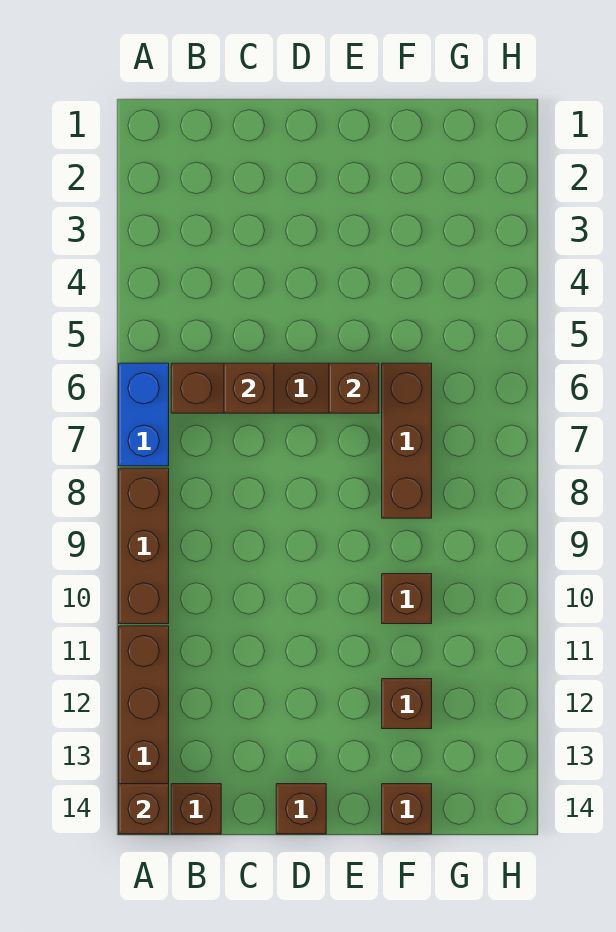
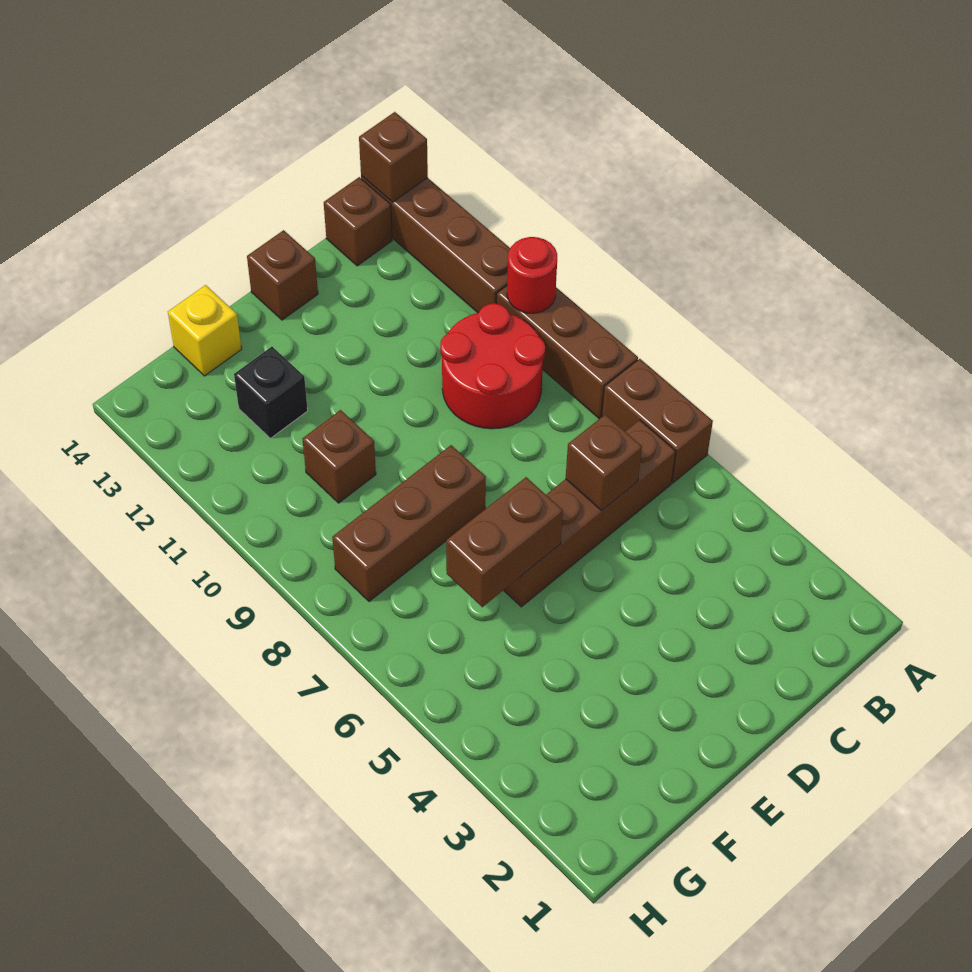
blue brick A6:A7 level 1 -> brown brick A6:A7 level 1
none -> red round brick A10 level 2
none -> red round brick B9:C10 level 1
brown brick E6 level 2 -> brown brick E6:F6 level 2
brown brick F6:F8 level 1 -> brown brick E8:G8 level 1
brown brick F12 level 1 -> black brick F12 level 1
brown brick F14 level 1 -> yellow brick F14 level 1

